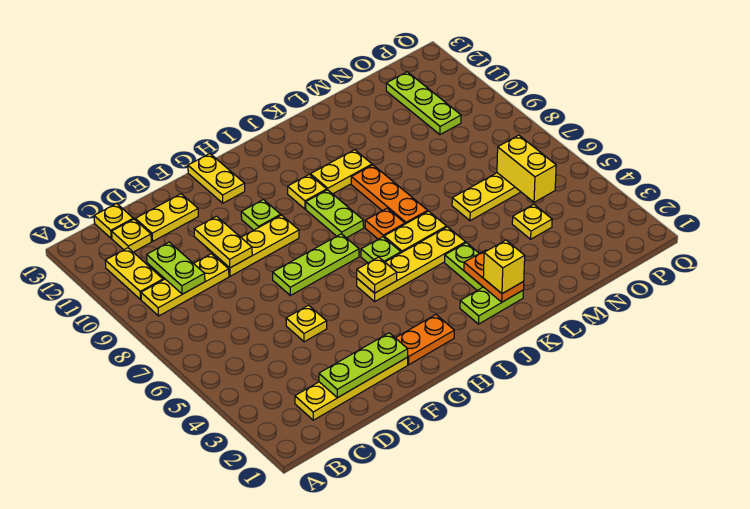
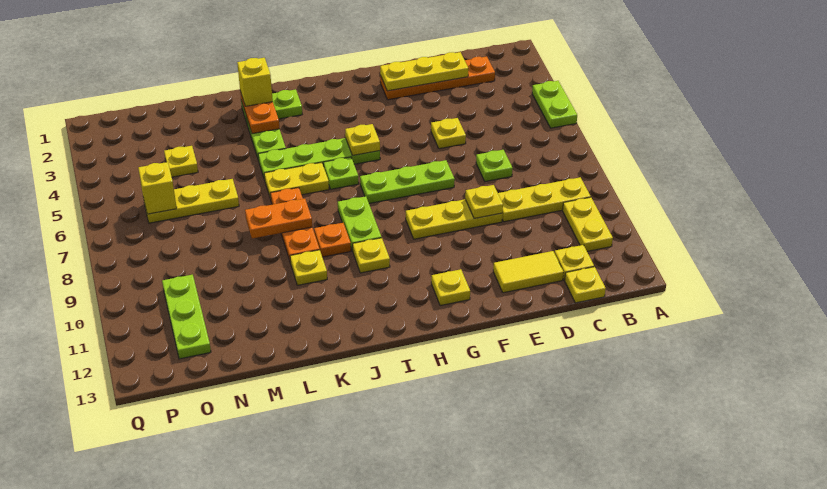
yellow plate C2:F2 level 1 -> orange plate C2:F2 level 1
lime plate C9:C10 level 2 -> lime plate A4:A5 level 1
lime plate D2:F2 level 2 -> yellow plate D2:F2 level 2
yellow plate D12:E12 level 1 -> yellow tile D12:E12 level 1
yellow plate E9:E10 level 2 -> yellow plate E9 level 2
orange plate G2:H2 level 1 -> orange plate K8:L8 level 2
lime plate G10 level 1 -> lime plate D7 level 1
yellow plate G12:G13 level 1 -> yellow plate G12 level 1
yellow plate H5:K5 level 1 -> lime plate H5:K5 level 1
orange plate J7 level 1 -> orange plate J9 level 1
yellow plate J10:K10 level 1 -> yellow plate K10 level 1
yellow brick O5:O6 level 2 -> yellow brick O6 level 2

